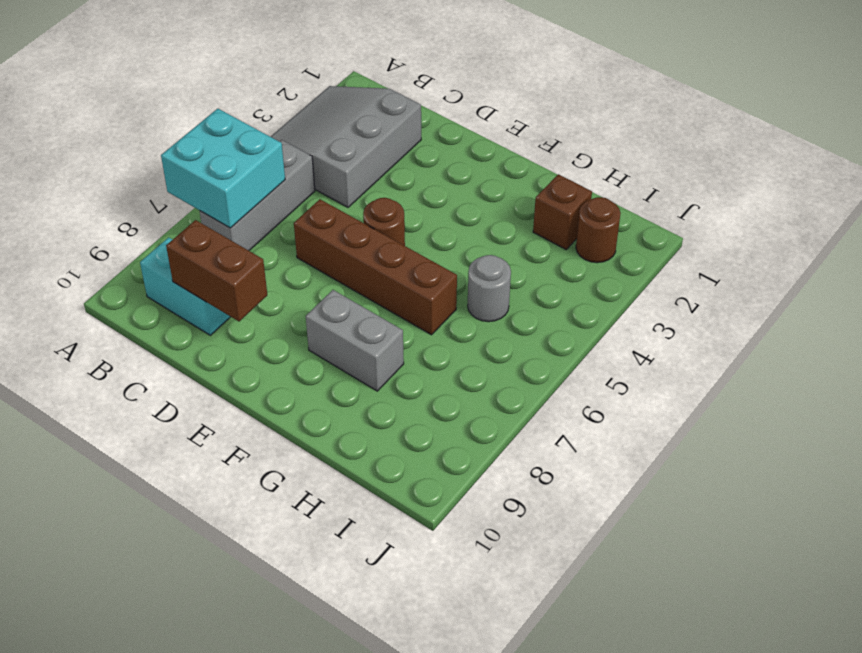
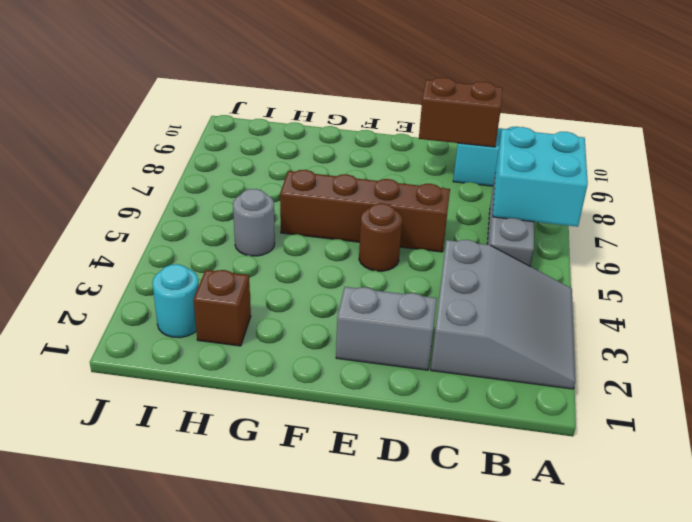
grey brick F8:G8 level 1 -> grey brick D2:E2 level 1
brown round brick I2 level 1 -> cyan round brick I2 level 1

